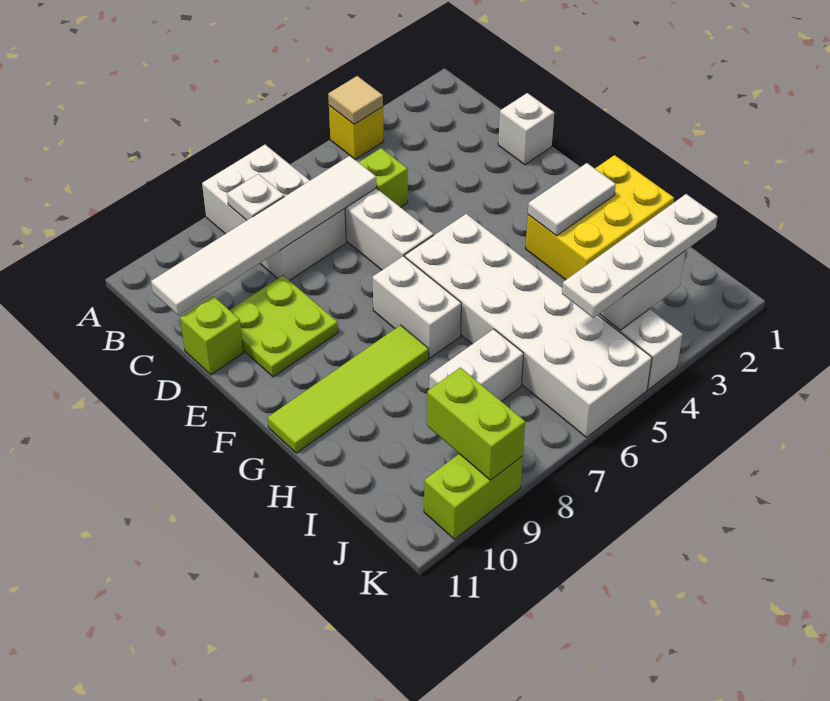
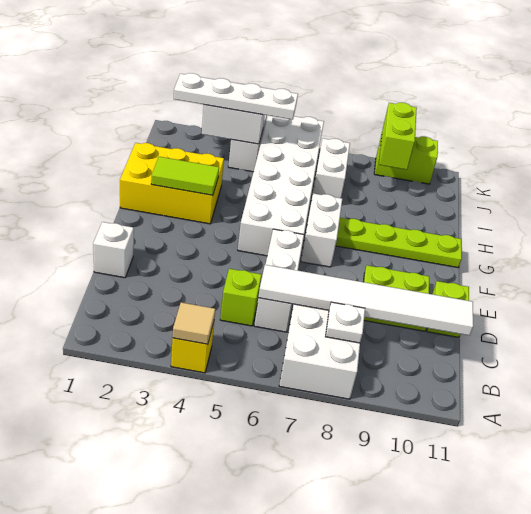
white tile G2:G3 level 2 -> lime tile G2:G3 level 2
lime tile G8:G11 level 1 -> lime plate G8:G11 level 1
white brick I7:I8 level 1 -> white brick I7:J7 level 1

